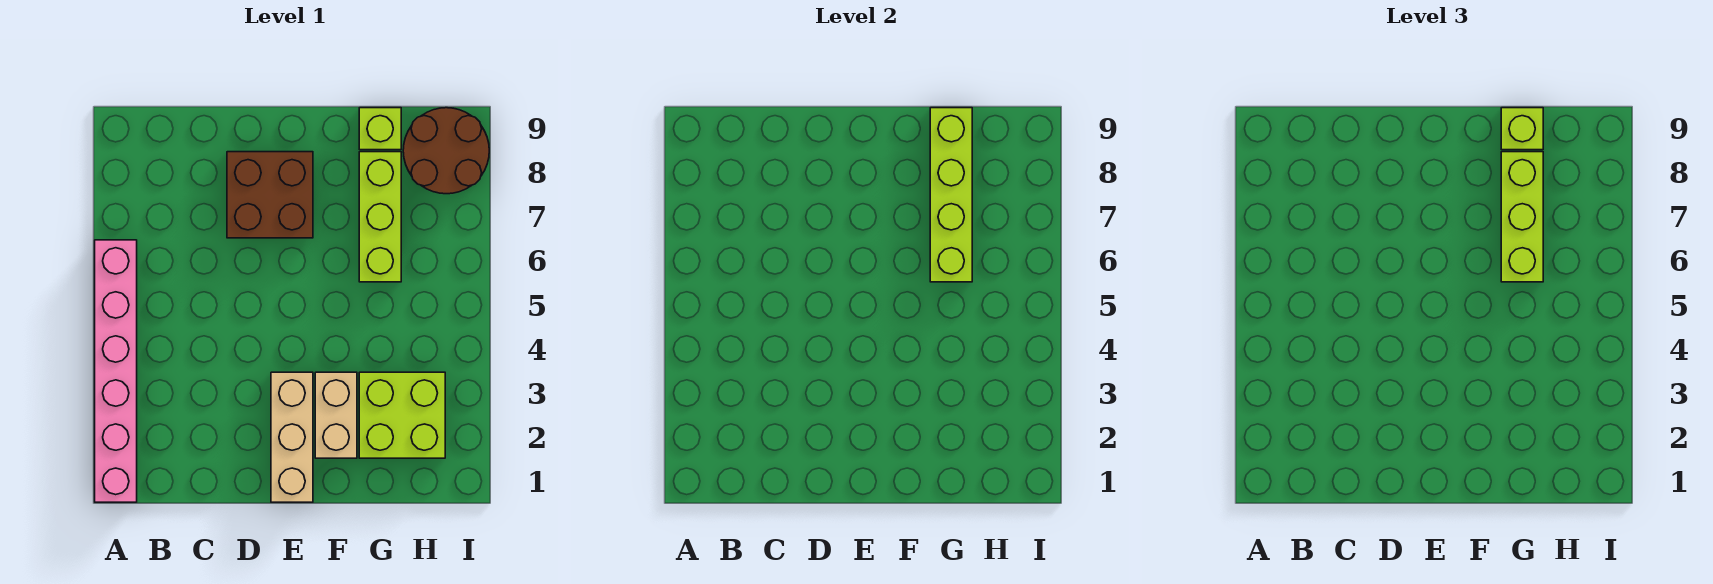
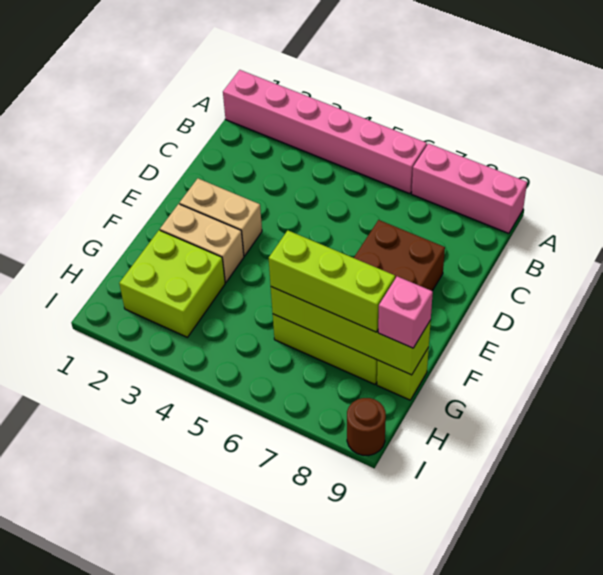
none -> pink brick A7:A9 level 1
tan brick E1:E3 level 1 -> tan brick E2:E3 level 1
lime brick G9 level 3 -> pink brick G9 level 3
brown round brick H8:I9 level 1 -> brown round brick I9 level 1

